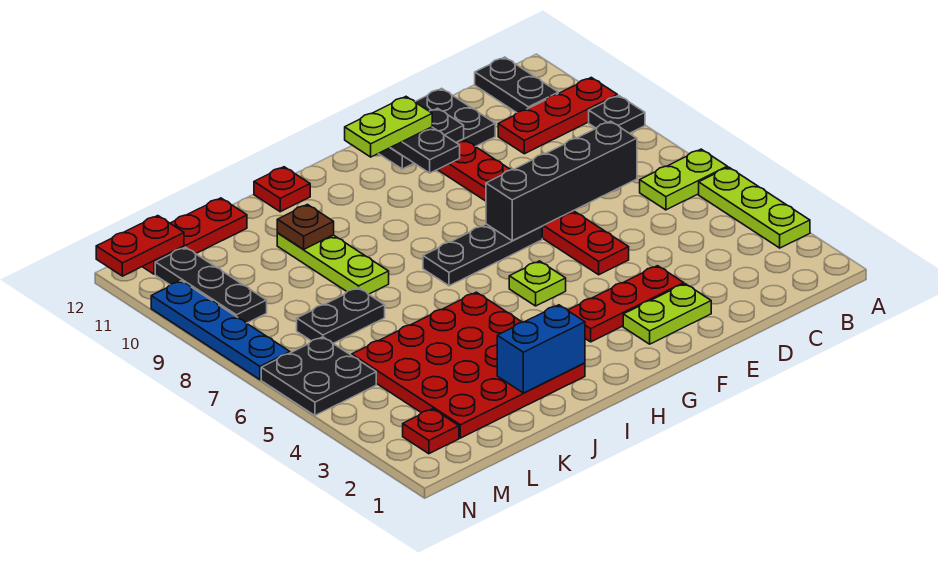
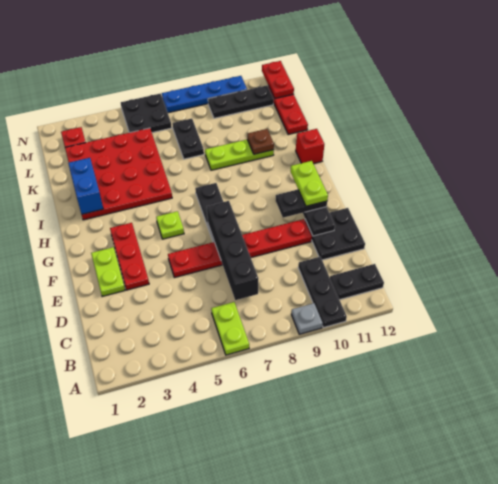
lime plate A3:A5 level 1 -> none
black plate A9 level 1 -> grey plate A9 level 1
red plate A10:C10 level 1 -> black plate A10:C10 level 1
red plate I12 level 1 -> red brick I12 level 1

